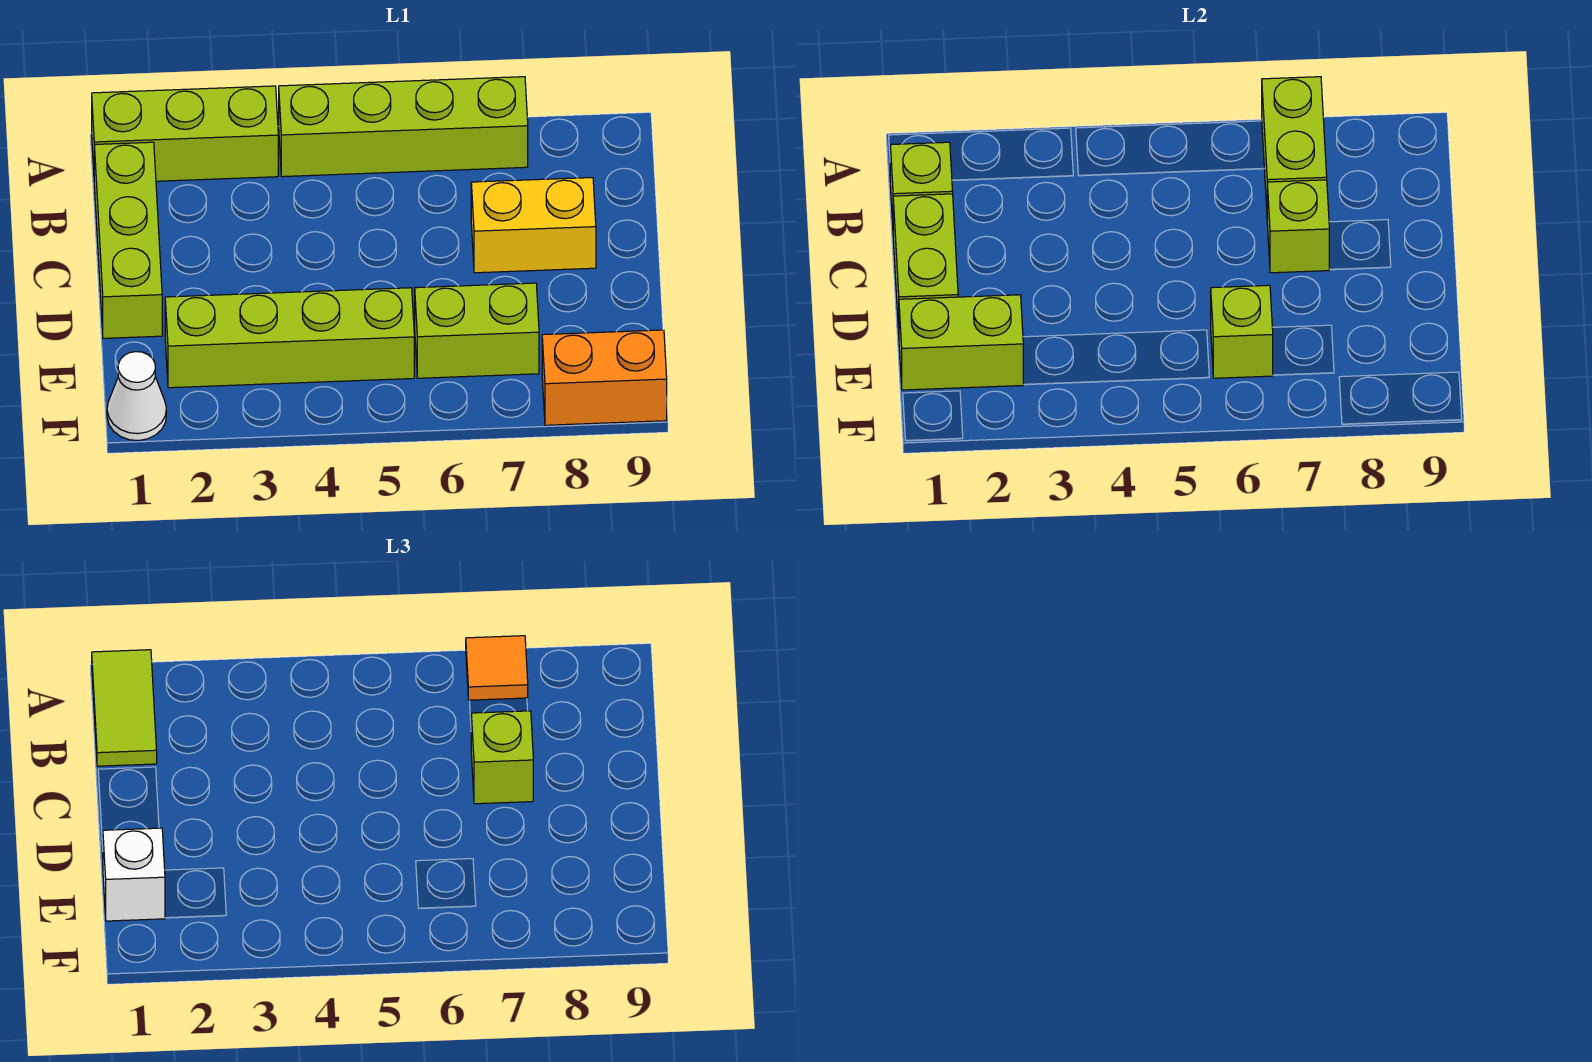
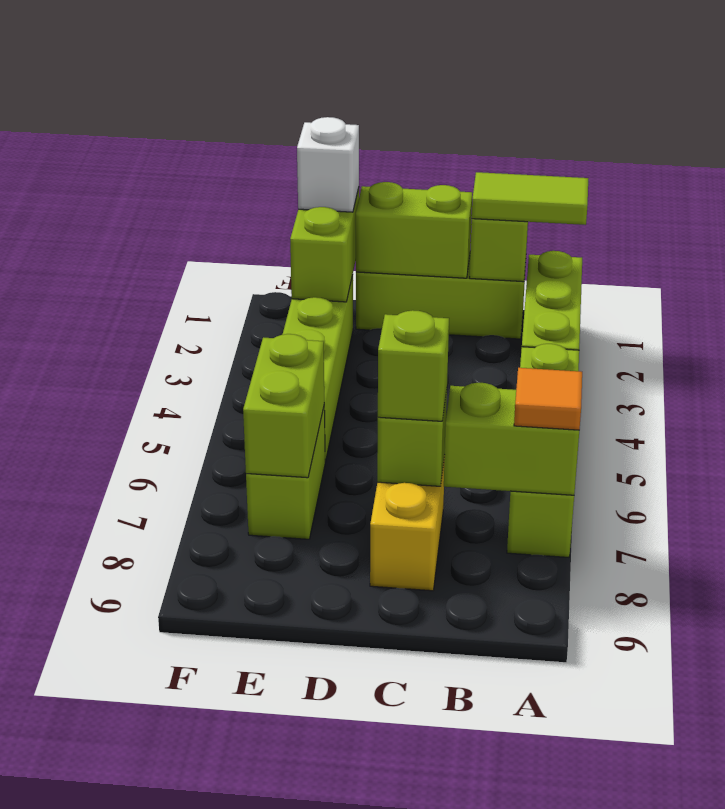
lime brick E6 level 2 -> lime brick E6:E7 level 2
white cone F1 level 1 -> none
orange brick F8:F9 level 1 -> none

